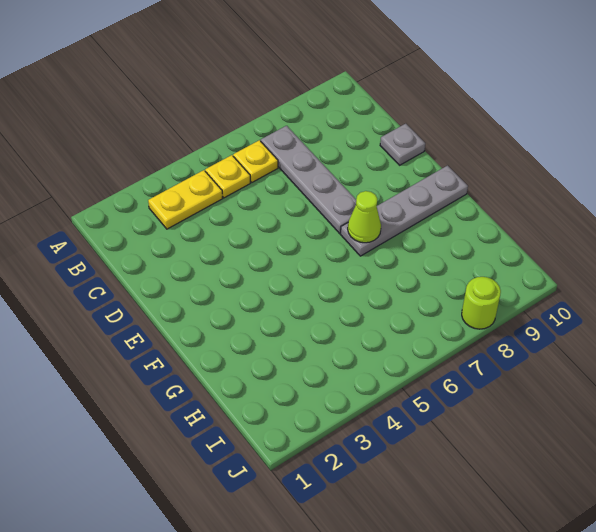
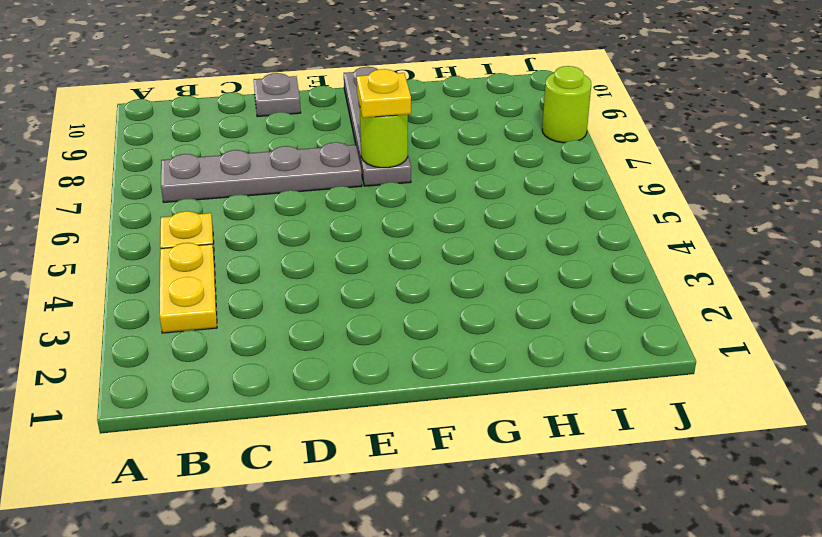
yellow plate B6 level 1 -> yellow plate F7 level 3
lime cone F7 level 2 -> lime round brick F7 level 2

